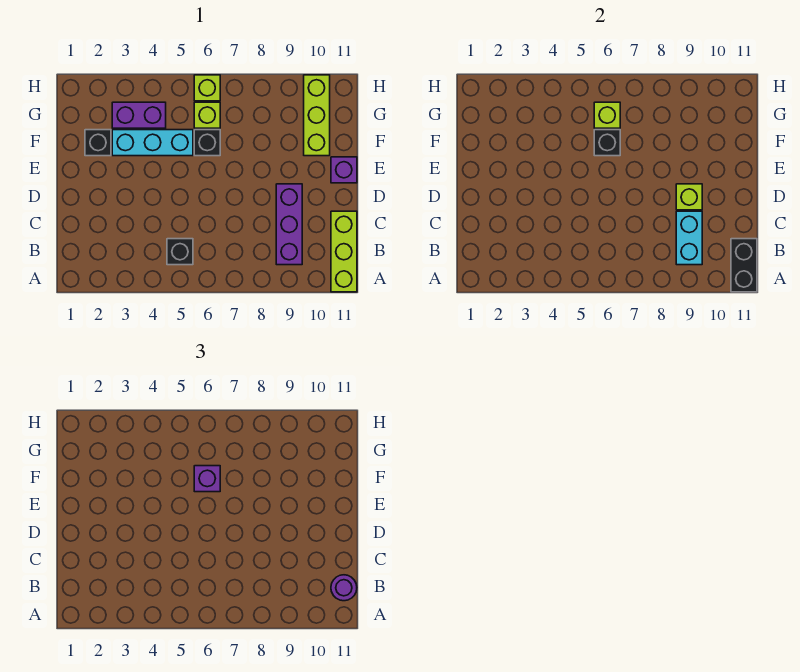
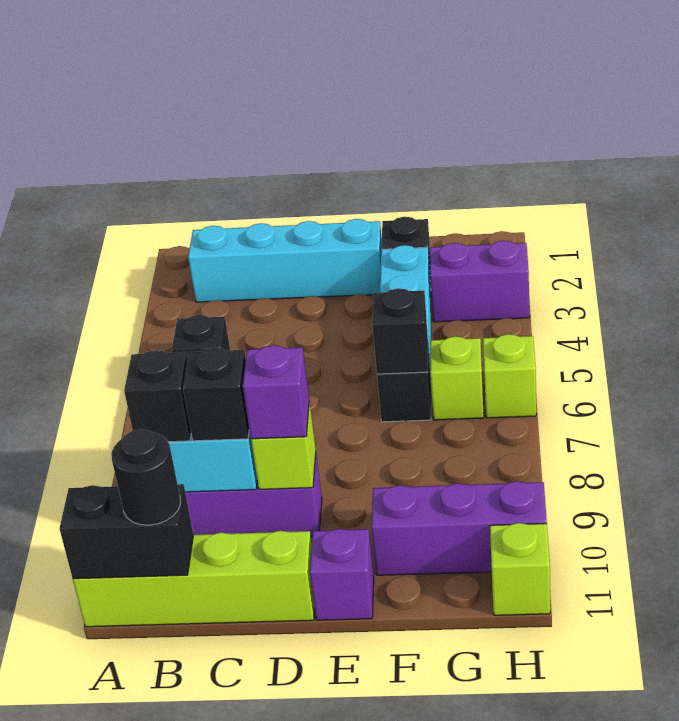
lime brick A11:C11 level 1 -> lime brick A11:D11 level 1
none -> cyan brick B2:E2 level 1
none -> black brick B9 level 3
purple round brick B11 level 3 -> black round brick B11 level 3
none -> black brick C9 level 3
purple brick F6 level 3 -> purple brick D9 level 3
lime brick F10:H10 level 1 -> purple brick F10:H10 level 1
purple brick G3:G4 level 1 -> purple brick G3:H3 level 1
lime brick G6 level 2 -> lime brick H11 level 1

